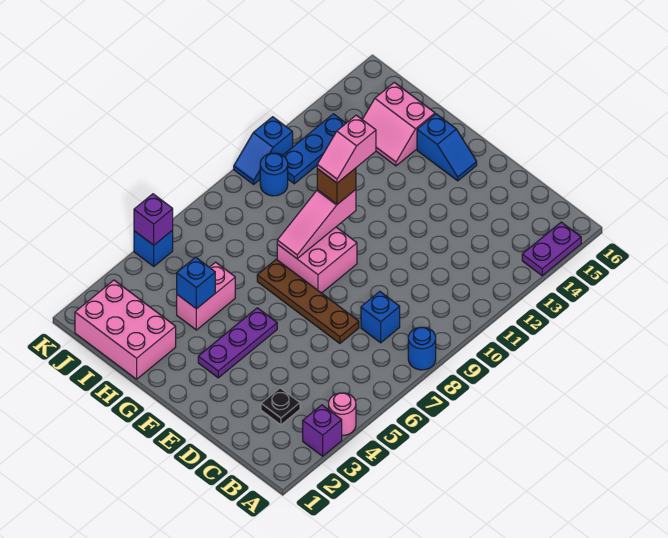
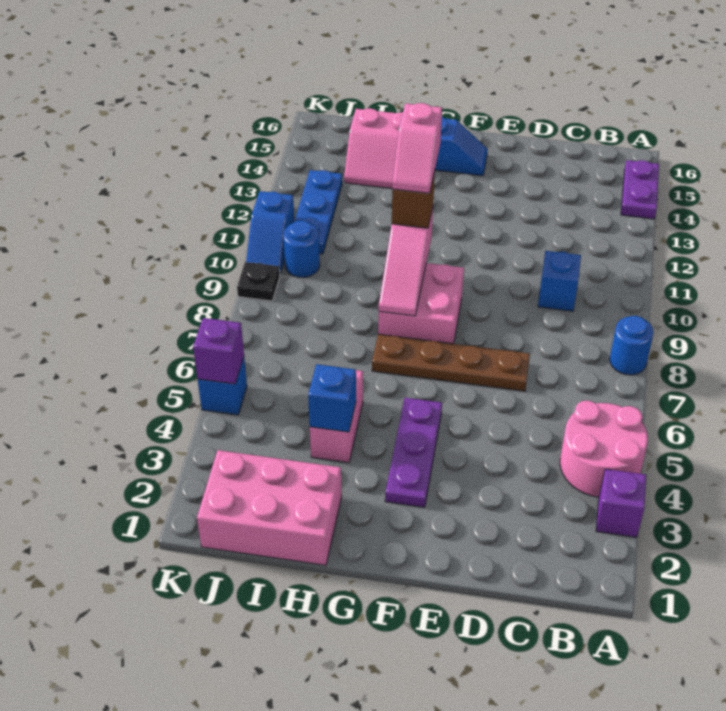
pink round brick A4 level 1 -> pink round brick A4:B5 level 1
black plate C3 level 1 -> black plate K9 level 1
blue brick C8 level 1 -> blue brick C10 level 1

